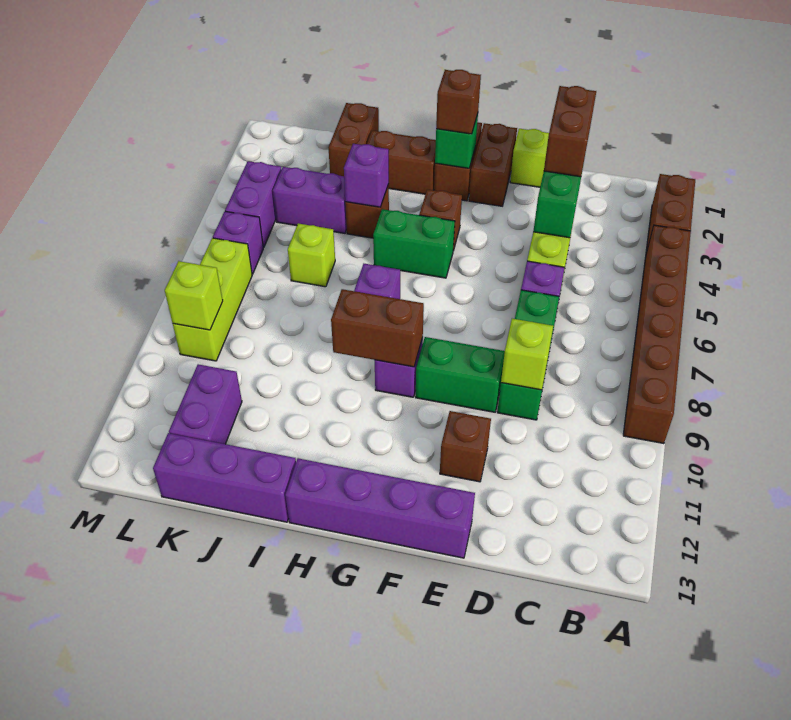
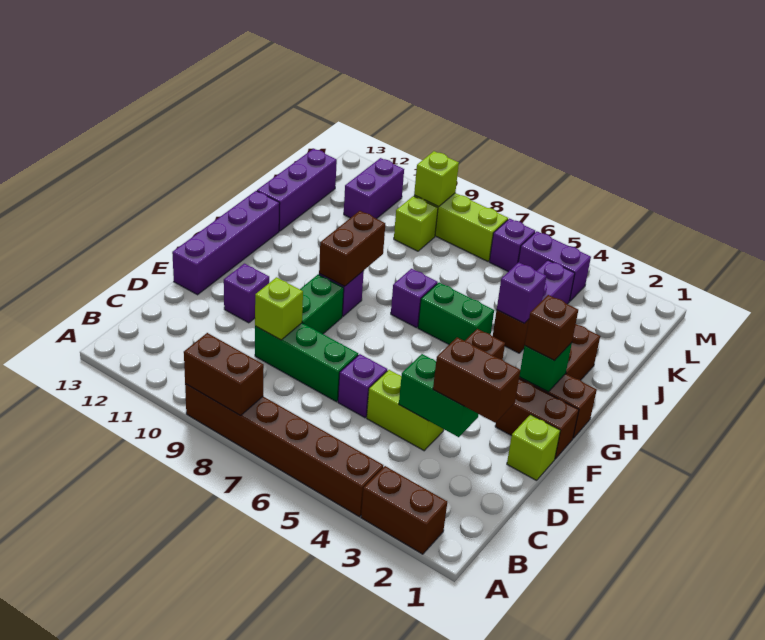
brown brick E11 level 1 -> purple brick E11 level 1
green brick G5:H5 level 1 -> green brick H5:H6 level 1
brown brick J1:J2 level 1 -> brown brick A8:A9 level 2
lime brick J6 level 1 -> lime brick K9 level 1
purple brick K11:K12 level 1 -> purple brick K11:L11 level 1

